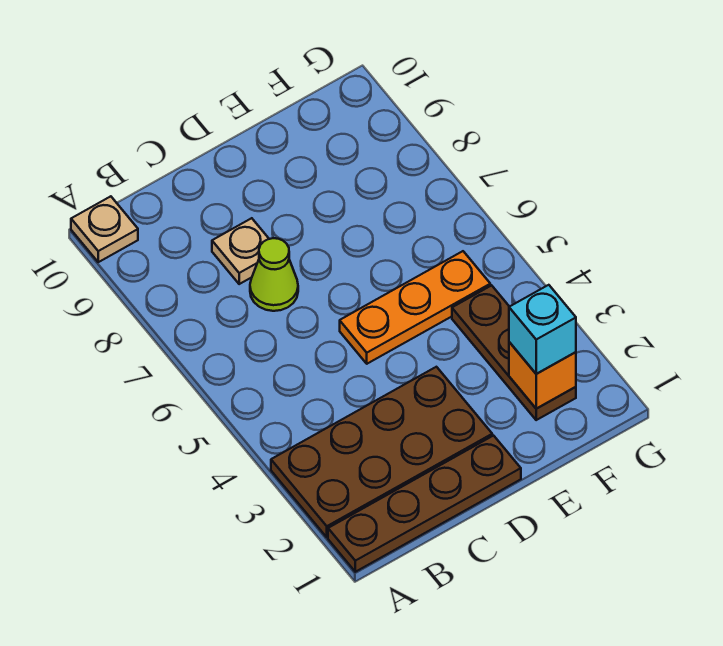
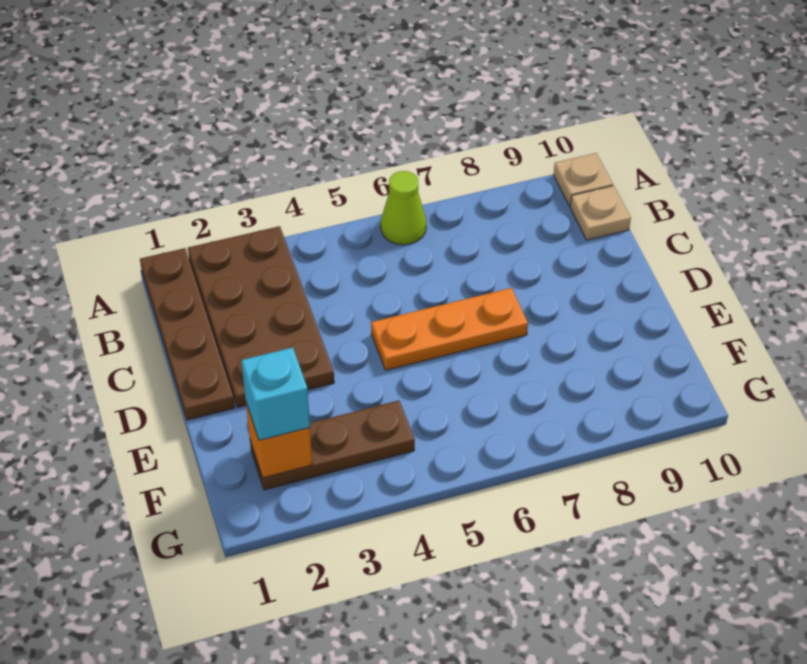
lime cone C7 level 1 -> lime cone A6 level 1
tan plate C8 level 1 -> tan plate B10 level 1
orange plate D5:F5 level 1 -> orange plate D5:D7 level 1

